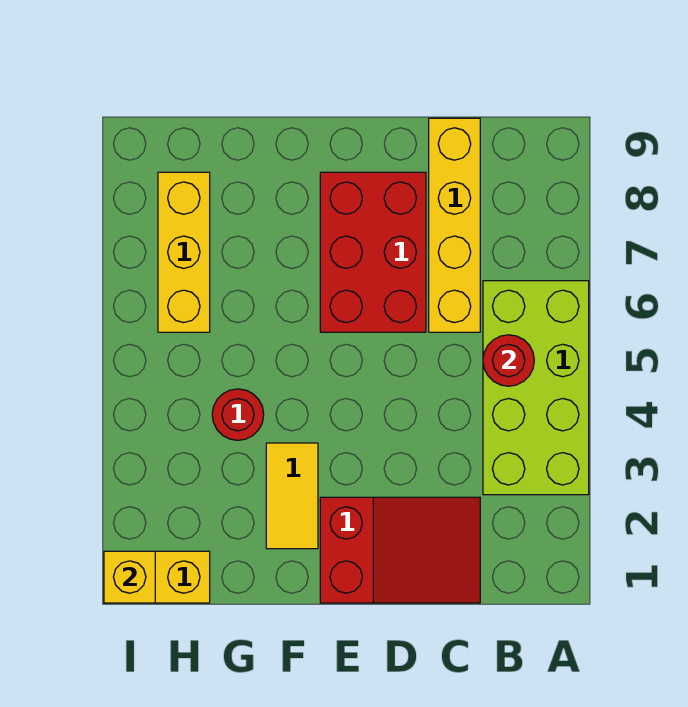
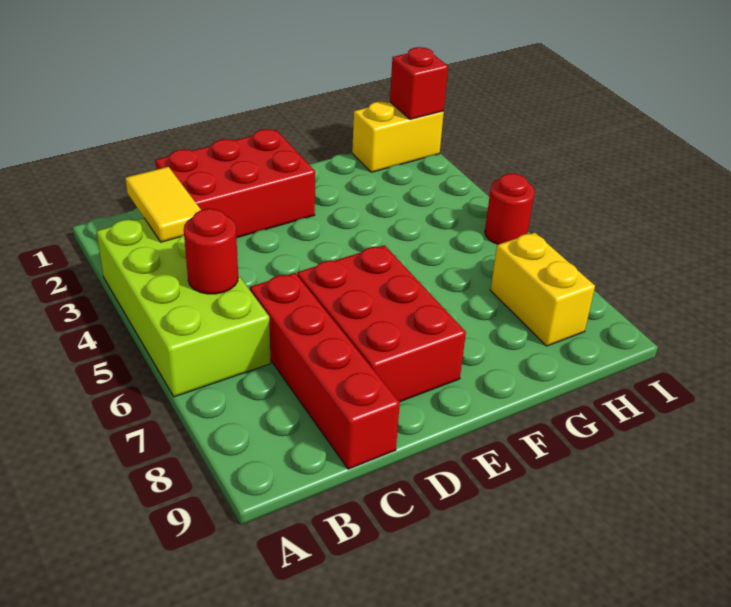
red slope C1:E2 level 1 top E -> red brick C1:E2 level 1
yellow brick C6:C9 level 1 -> red brick C6:C9 level 1
yellow tile F2:F3 level 1 -> yellow tile B2:B3 level 2
red round brick G4 level 1 -> red round brick I5 level 1
yellow brick H6:H8 level 1 -> yellow brick H7:H8 level 1
yellow brick I1 level 2 -> red brick I1 level 2

